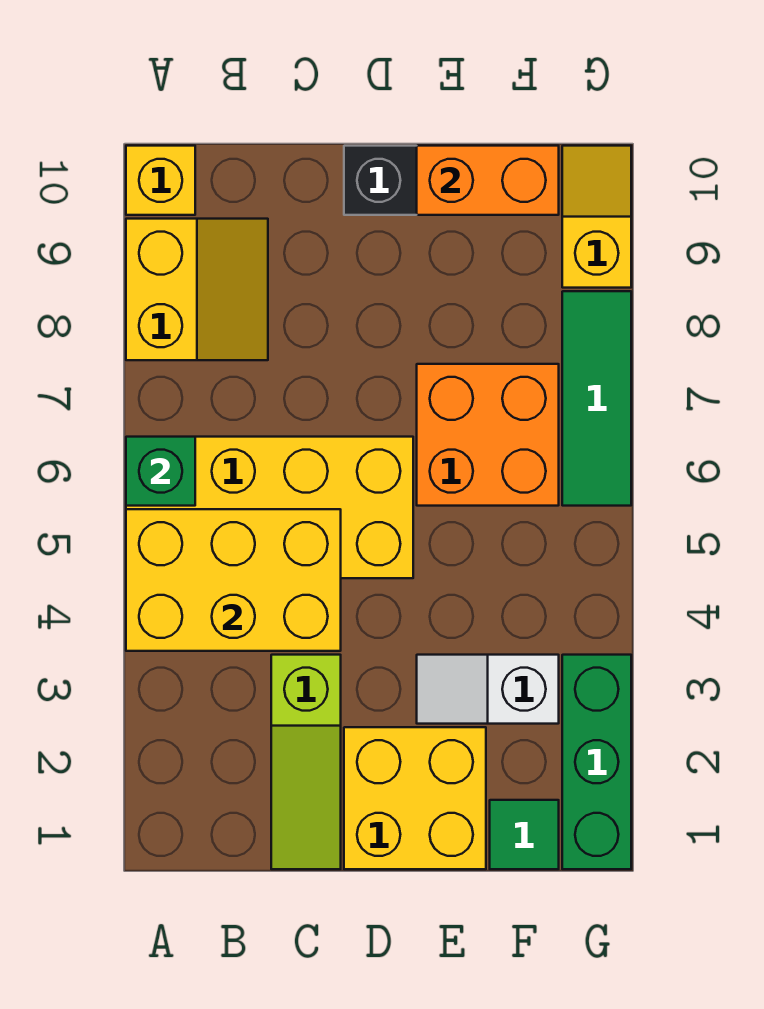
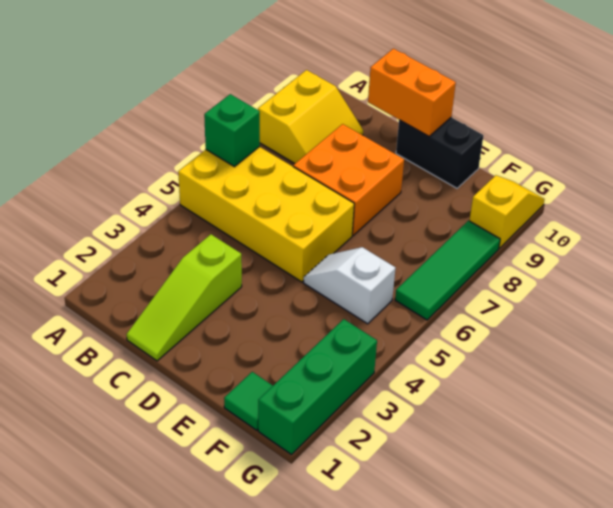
yellow brick A4:C5 level 2 -> none
yellow brick A10 level 1 -> none
yellow brick D1:E2 level 1 -> none
white slope E3:F3 level 1 top F -> white slope E5:F5 level 1 top F
orange brick E6:F7 level 1 -> orange brick C7:D8 level 1
orange brick E10:F10 level 2 -> orange brick C10:D10 level 2

